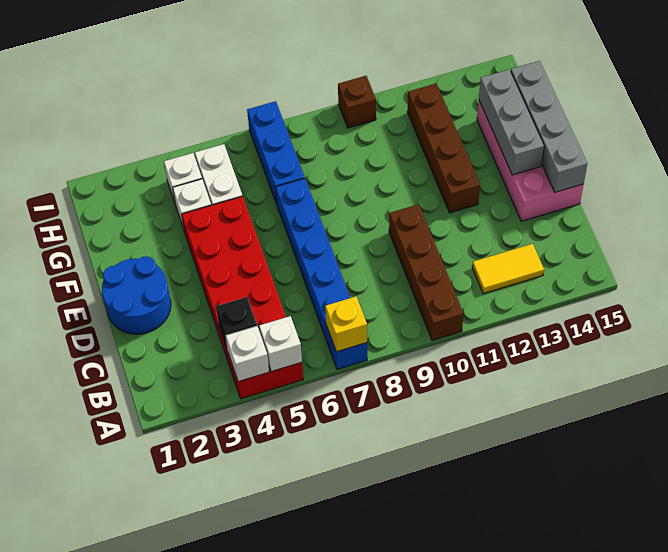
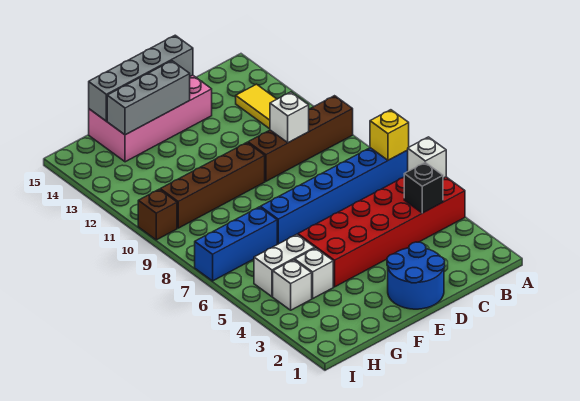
white brick A4 level 2 -> white brick C10 level 2
brown brick E12:H12 level 1 -> brown brick E10:H10 level 1

